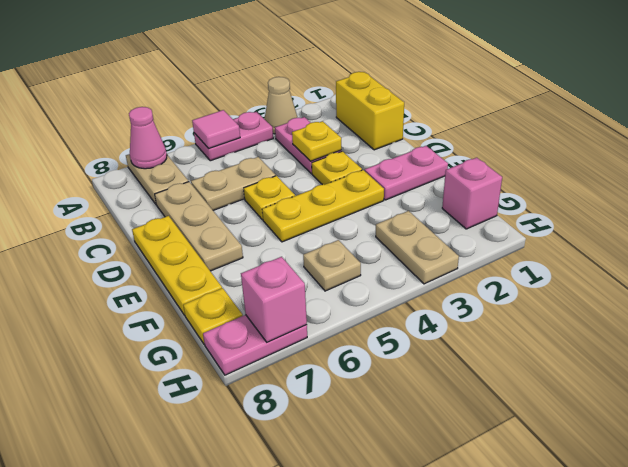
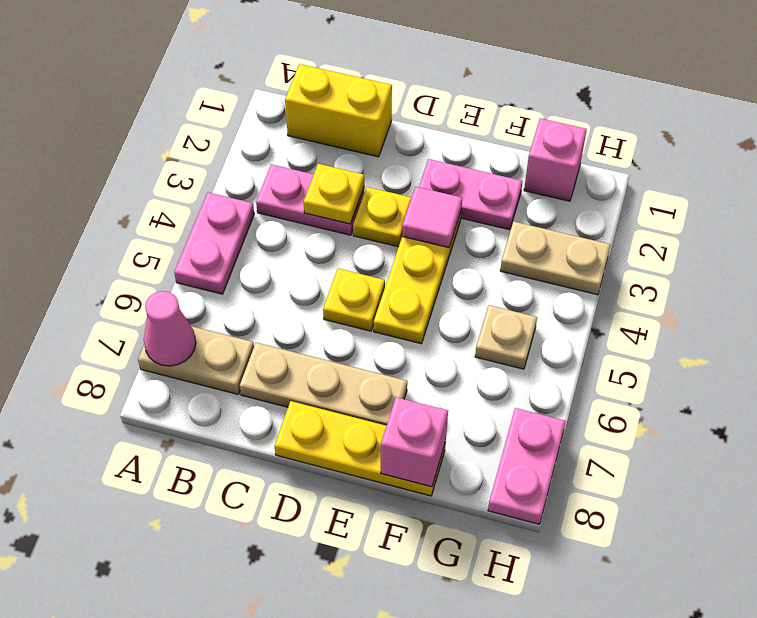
tan cone A3 level 1 -> none
pink tile A5 level 2 -> pink tile E3 level 2
tan plate C5:C6 level 1 -> none
pink plate E1:E2 level 1 -> pink plate E2:F2 level 1
yellow plate G8 level 1 -> none
pink brick H7 level 2 -> pink brick F8 level 2

